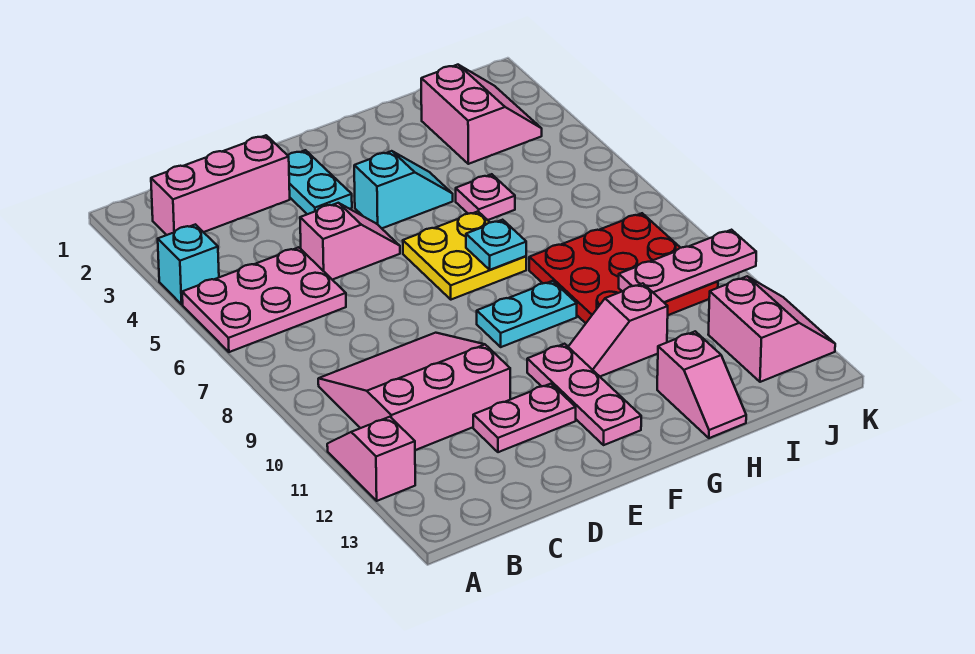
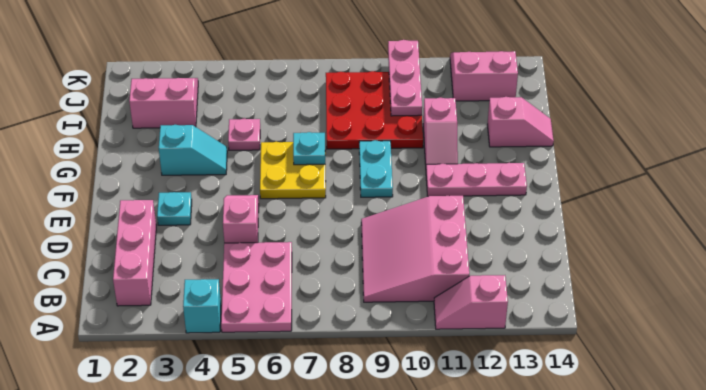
pink plate D12:E12 level 1 -> none
cyan plate E2:E3 level 1 -> cyan plate E3 level 1
cyan slope F4:G4 level 1 top F -> cyan slope G3:G4 level 1 top 3

